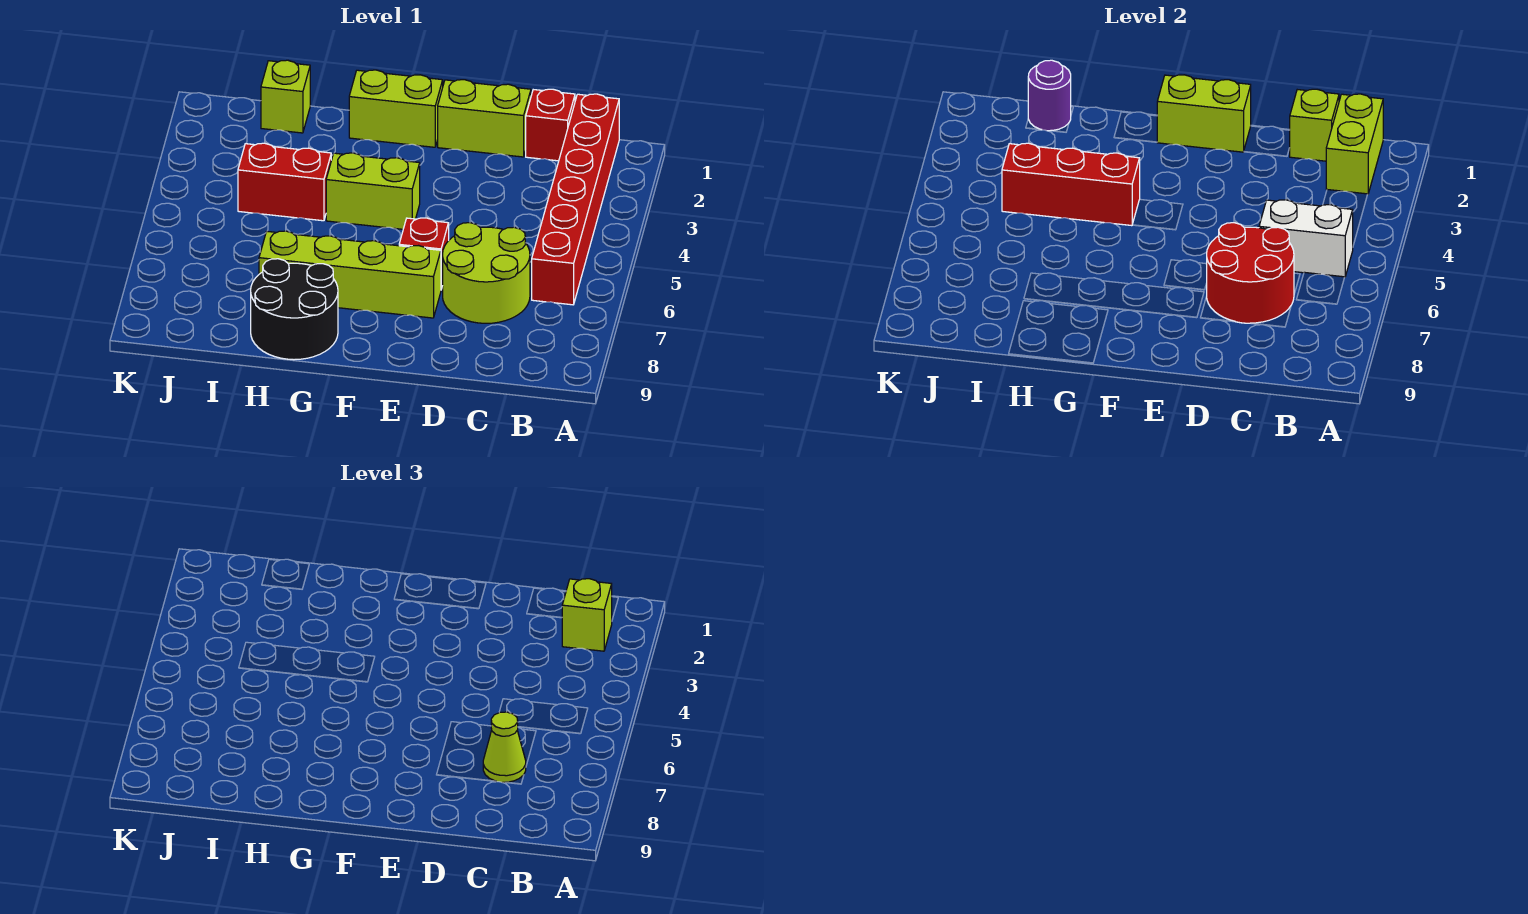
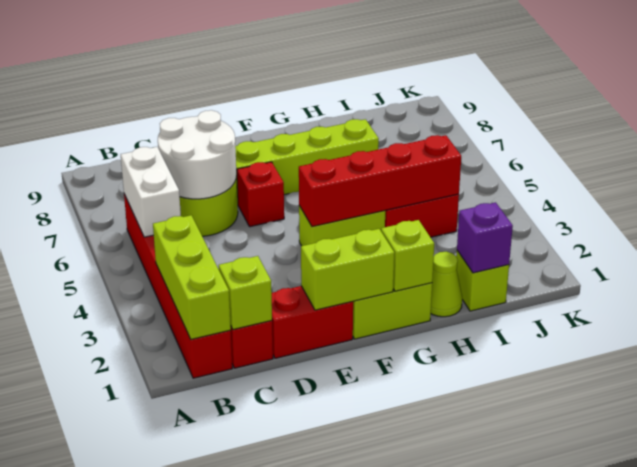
lime brick B1:B2 level 2 -> lime brick B1:B3 level 2
lime brick B2 level 3 -> lime brick G1 level 2
white brick B5:C5 level 2 -> white brick B5:B6 level 2
red round brick C6:D7 level 2 -> white round brick C6:D7 level 2
lime cone C7 level 3 -> lime cone H1 level 1
lime brick D1:E1 level 1 -> red brick D1:E1 level 1
red brick G4:I4 level 2 -> red brick F4:I4 level 2
black round brick G8:H9 level 1 -> none
purple round brick I1 level 2 -> purple brick I1 level 2

